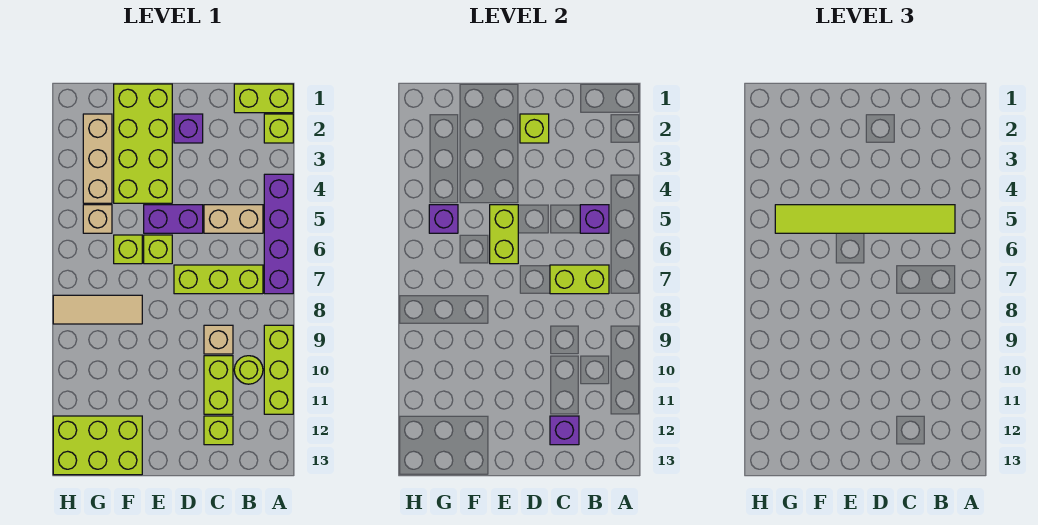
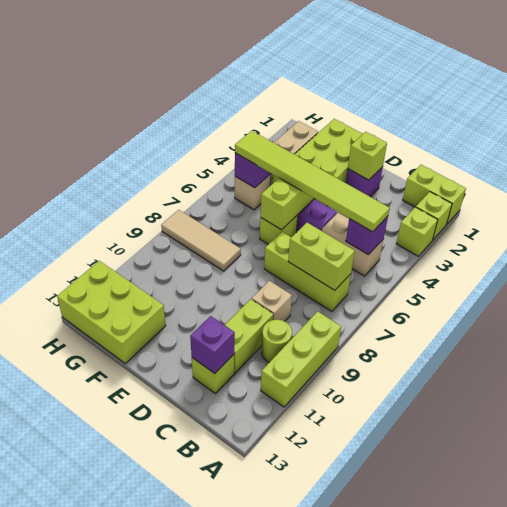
purple brick A4:A7 level 1 -> none
lime brick F6 level 1 -> lime brick A3 level 1

